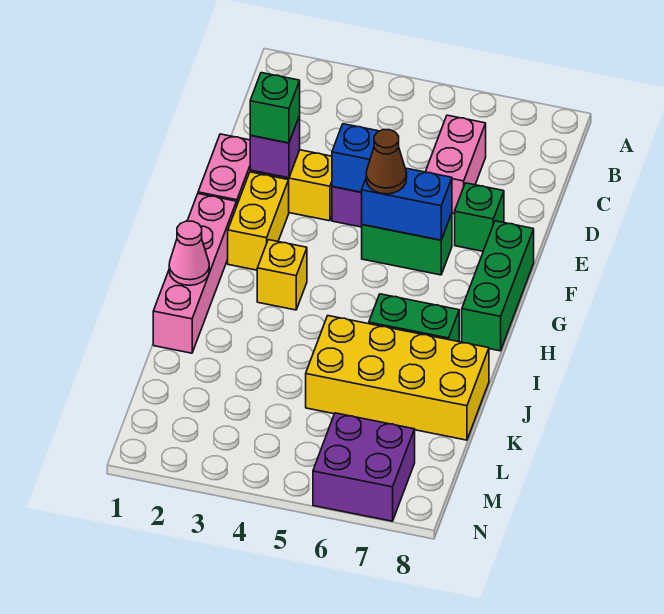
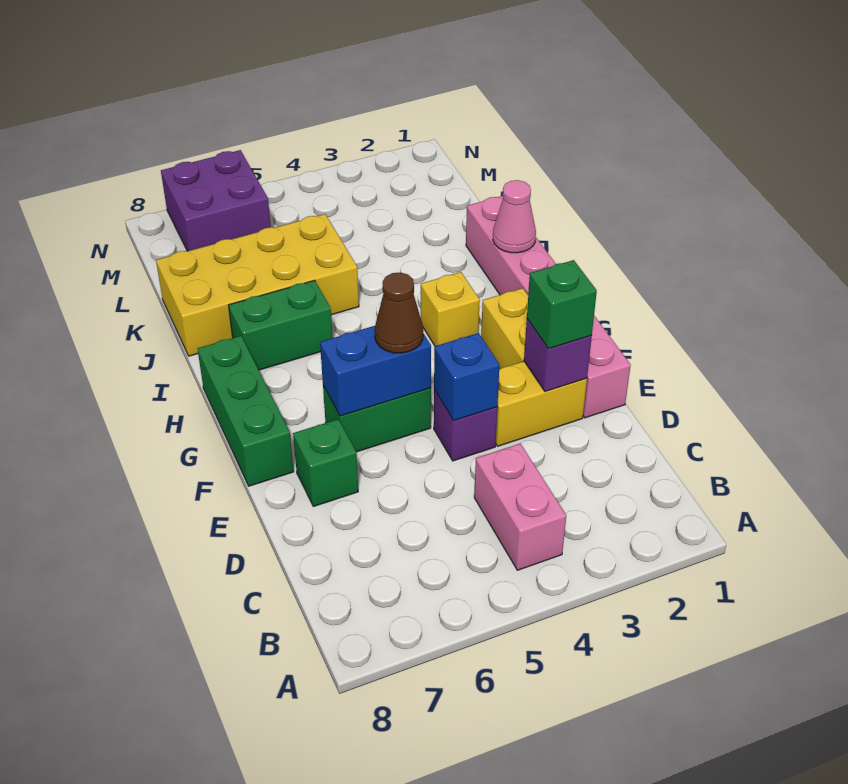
pink brick C6:D6 level 1 -> pink brick B4:C4 level 1

